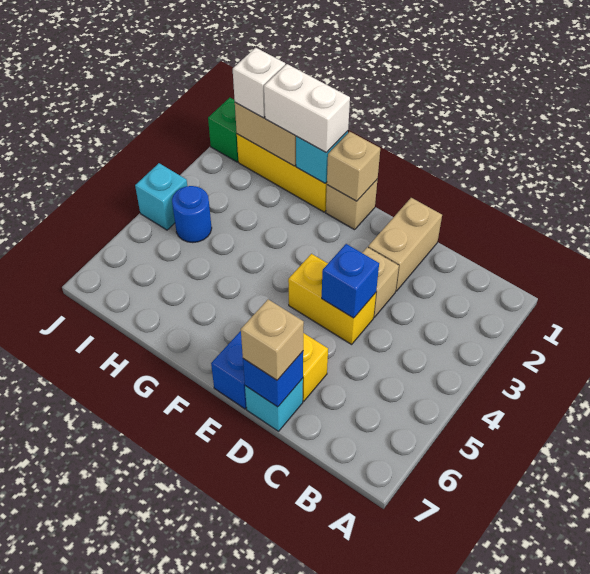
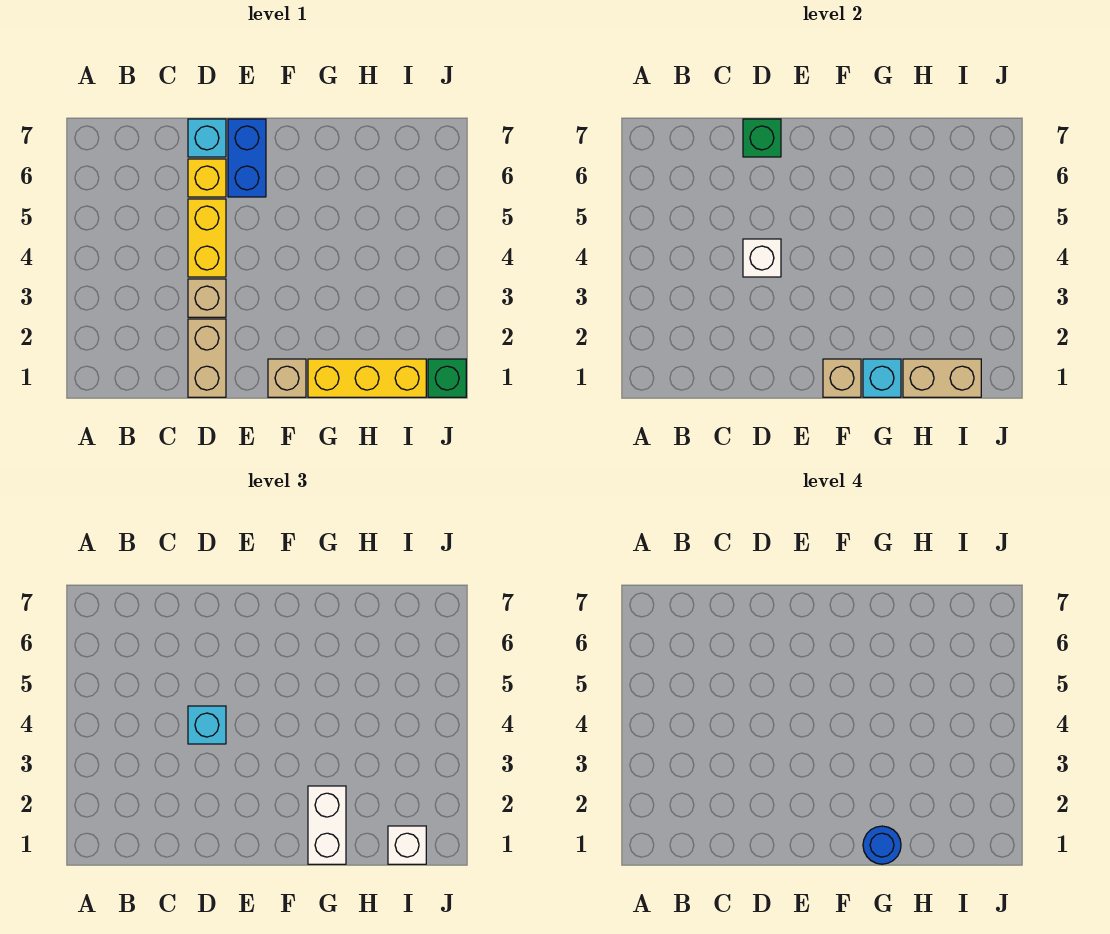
yellow brick D4:E4 level 1 -> yellow brick D4:D5 level 1
blue brick D4 level 2 -> white brick D4 level 2
blue brick D7 level 2 -> green brick D7 level 2
tan brick D7 level 3 -> none
white brick G1:H1 level 3 -> white brick G1:G2 level 3
blue round brick I4 level 1 -> blue round brick G1 level 4
cyan brick J4 level 1 -> cyan brick D4 level 3

